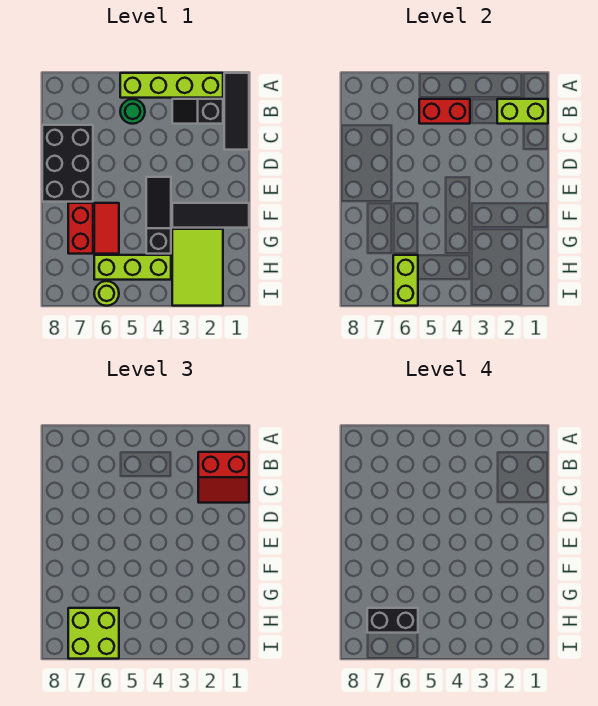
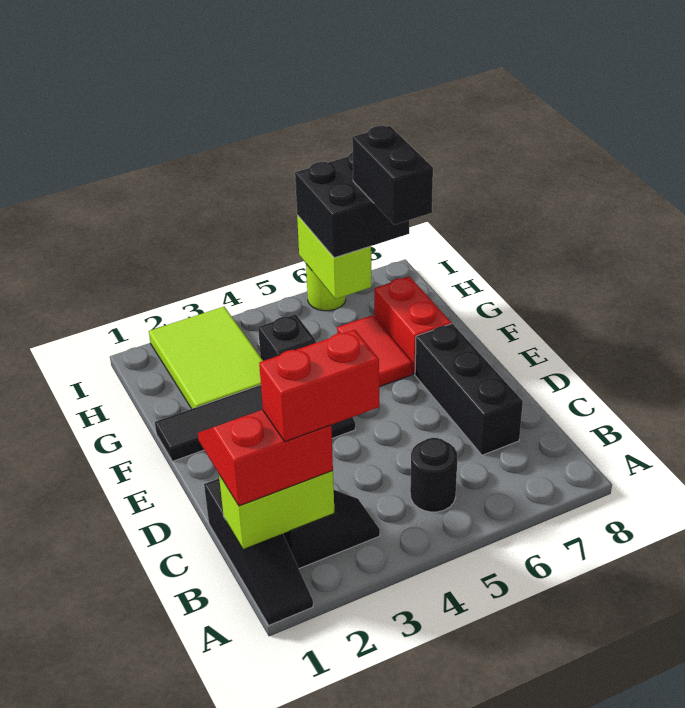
black tile A1:C1 level 1 -> black slope A1:C1 level 1 top C
lime brick A2:A5 level 1 -> none
red brick B4:B5 level 2 -> red brick B2:B3 level 4
green round brick B5 level 1 -> black round brick B5 level 1
black brick C7:E8 level 1 -> black brick C7:E7 level 1
lime brick H4:H6 level 1 -> none
lime brick H6:I7 level 3 -> black brick H6:I7 level 3
black brick H6:H7 level 4 -> black brick G7:H7 level 4

